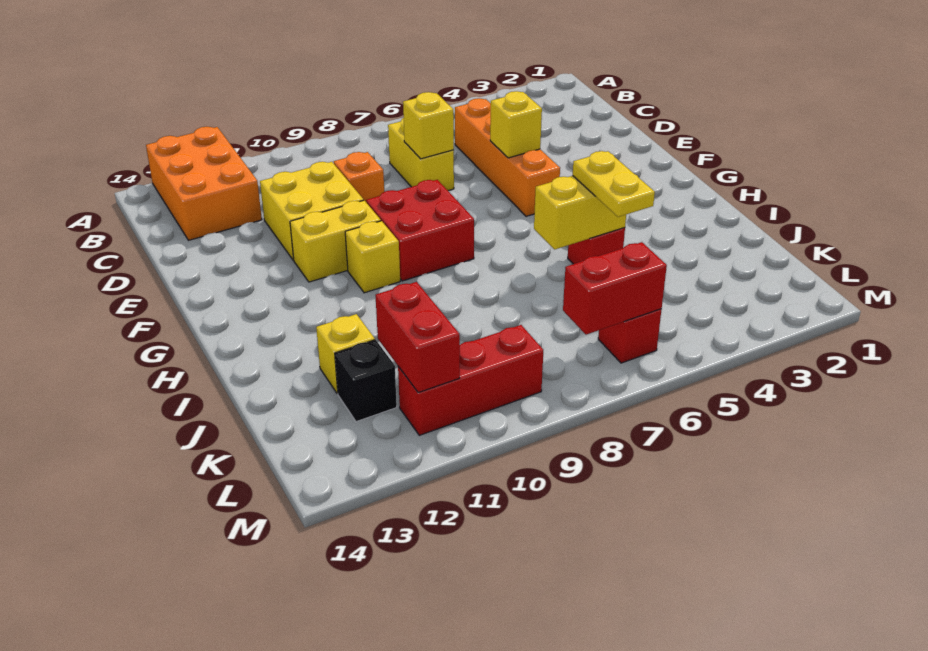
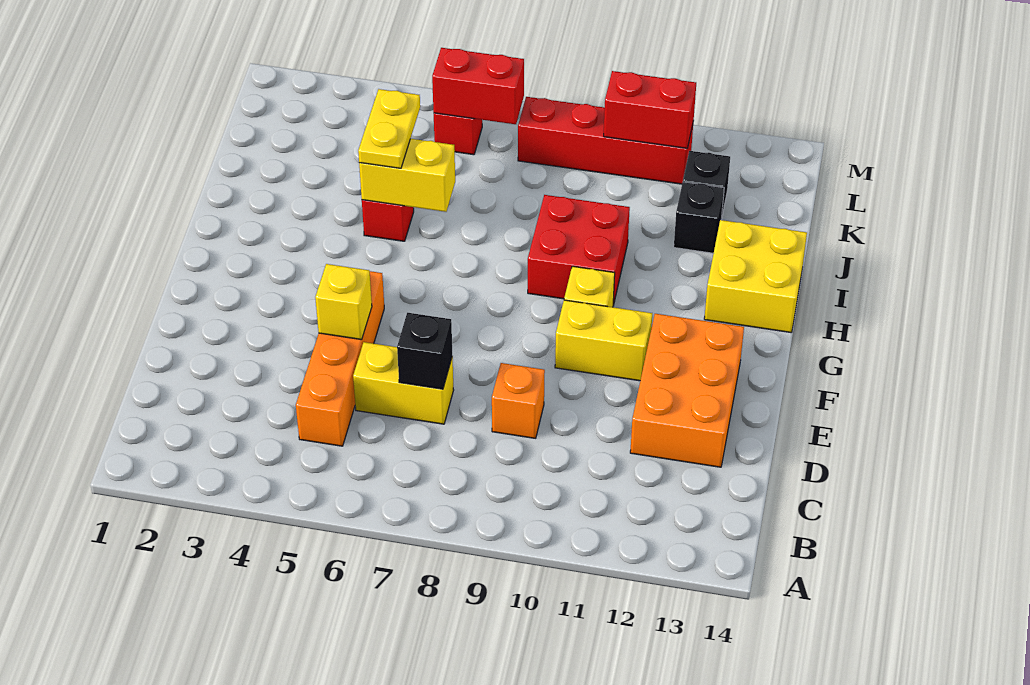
orange brick A12:C13 level 1 -> orange brick D12:F13 level 1
yellow brick C7:D7 level 1 -> yellow brick D6:D7 level 1
yellow brick D7 level 2 -> black brick D7 level 2
yellow brick D10:E11 level 1 -> yellow brick H13:I14 level 1
red brick F8:G9 level 1 -> red brick H9:I10 level 1
yellow brick J12 level 1 -> black brick J12 level 1
red brick K11:L11 level 2 -> red brick L10:L11 level 2
red brick L9:L11 level 1 -> red brick L8:L11 level 1

